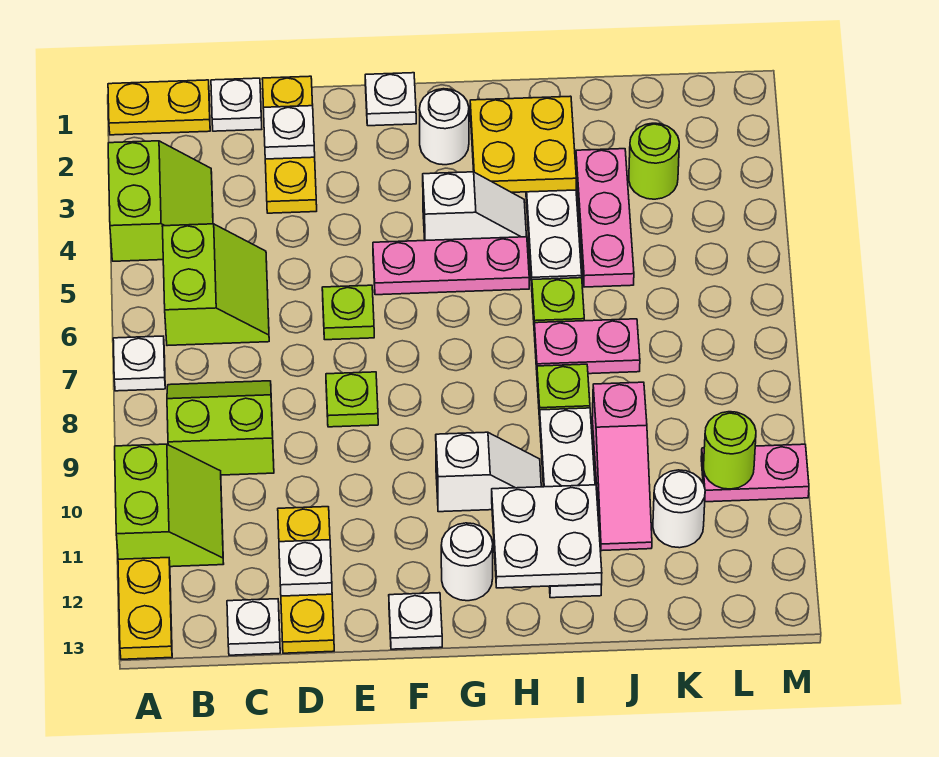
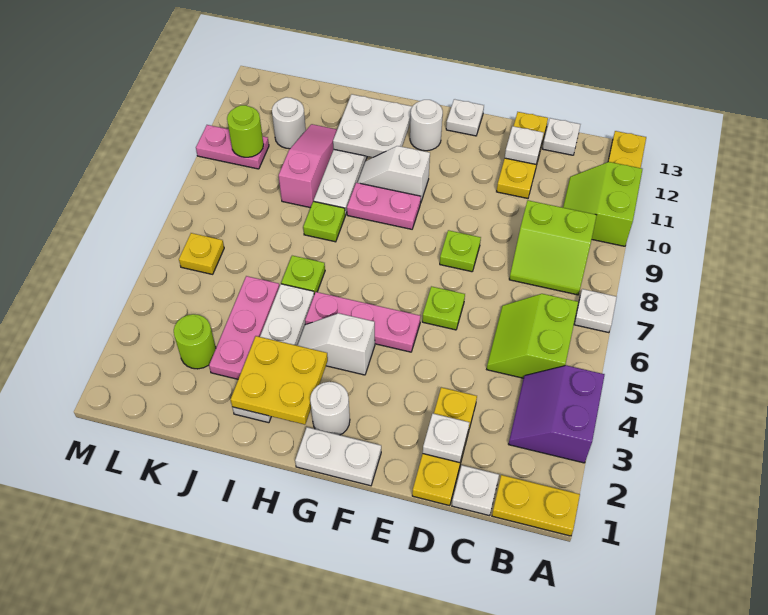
lime slope A3:B4 level 1 top A -> purple slope A3:B4 level 1 top A
white plate F1 level 1 -> white plate F1:G1 level 1
pink plate I7:J7 level 1 -> pink plate G9:H9 level 1
none -> yellow plate L6 level 1

